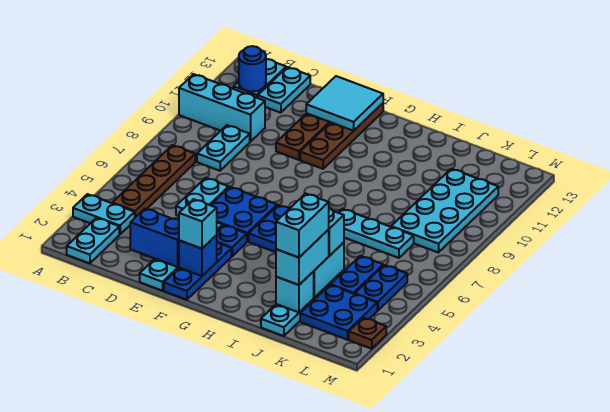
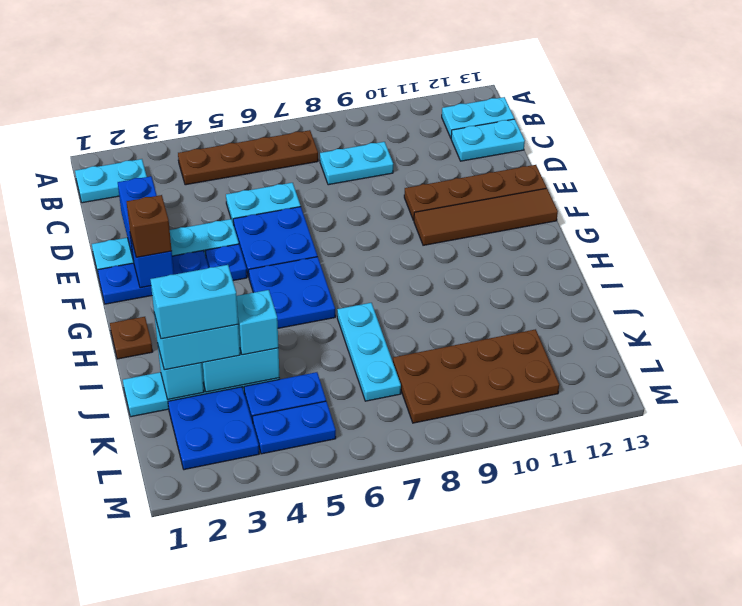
cyan plate A3:B3 level 1 -> none
cyan brick A10:C10 level 1 -> none
blue round brick B12 level 2 -> none
cyan tile E12:F13 level 2 -> none
cyan brick F2 level 3 -> brown brick F2 level 3
brown plate F10:F13 level 1 -> brown tile F10:F13 level 1
cyan plate K8:L11 level 1 -> brown plate K8:L11 level 1
brown plate M2 level 1 -> brown plate H1 level 1

